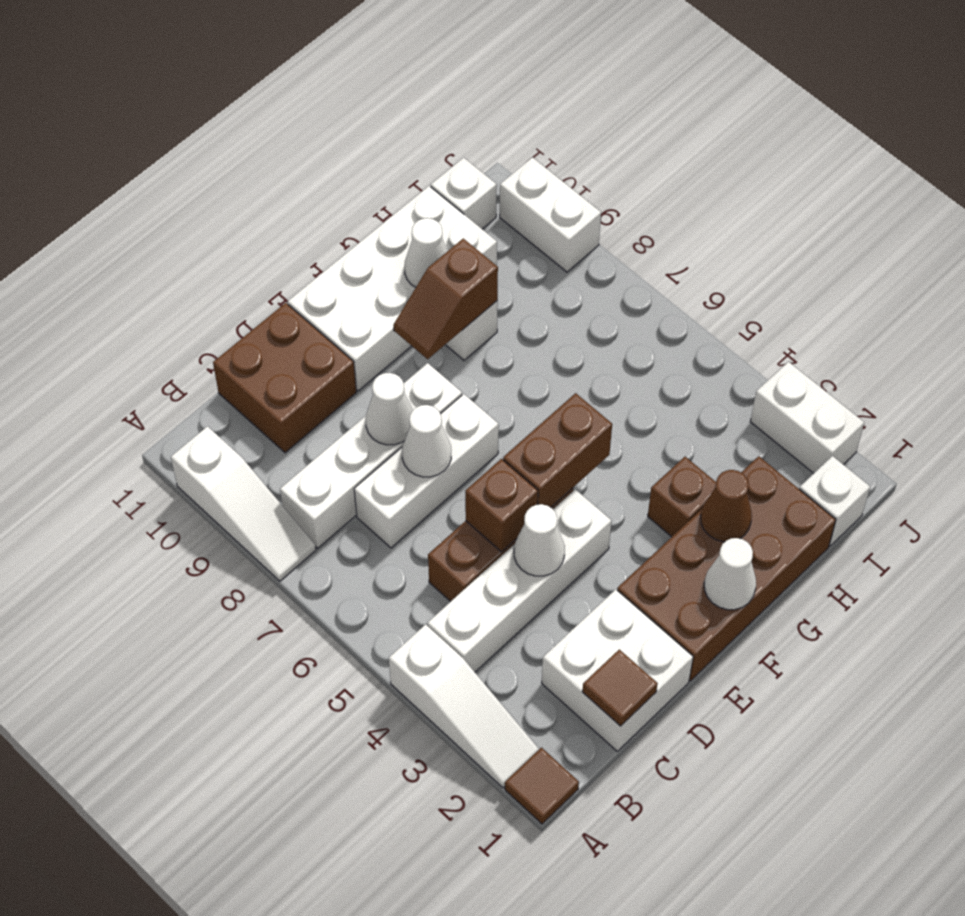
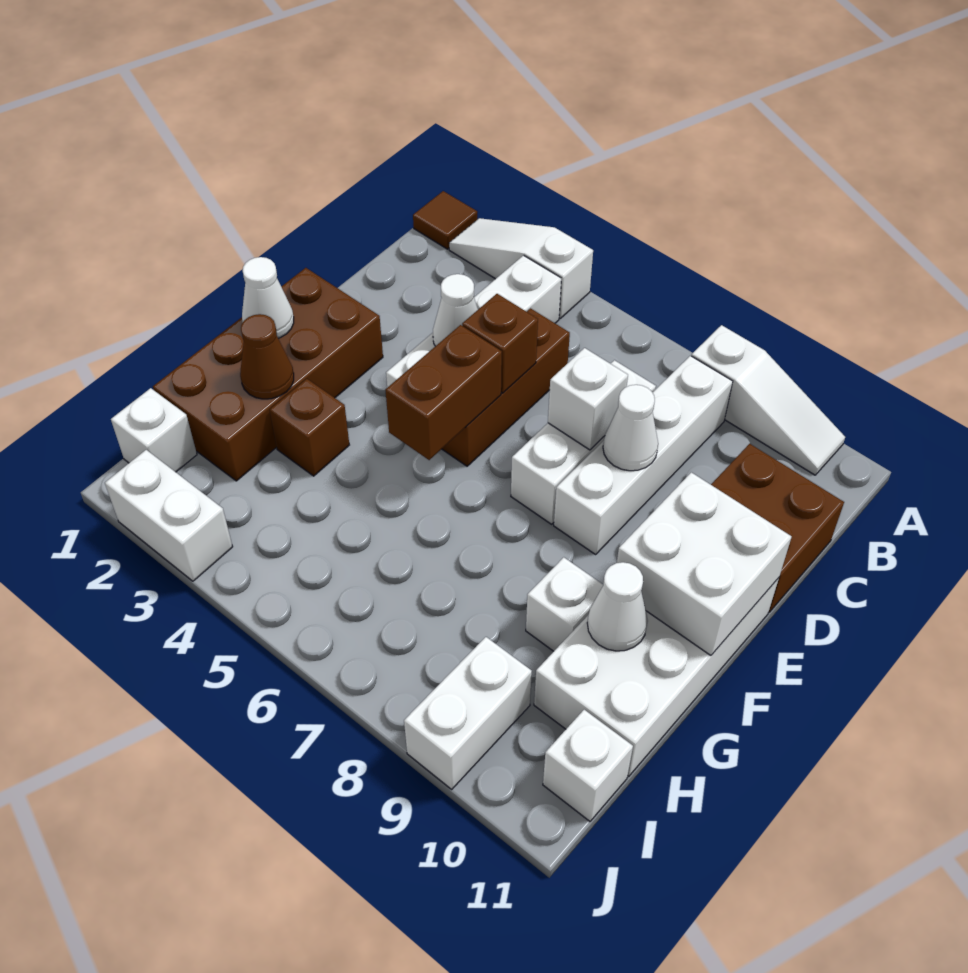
white slope A8:A10 level 1 top 10 -> white slope A8:A10 level 1 top 8
white brick C1:D2 level 1 -> white brick E10:F11 level 2
brown tile C1 level 2 -> none
white cone D7 level 2 -> white brick D7 level 2
brown slope F9:G9 level 2 top G -> none
white brick J9:J10 level 1 -> white brick I9:J9 level 1

